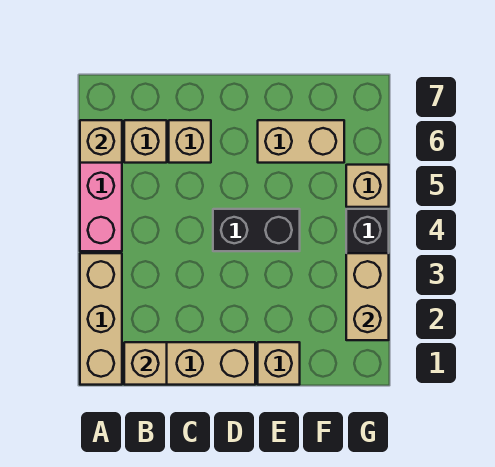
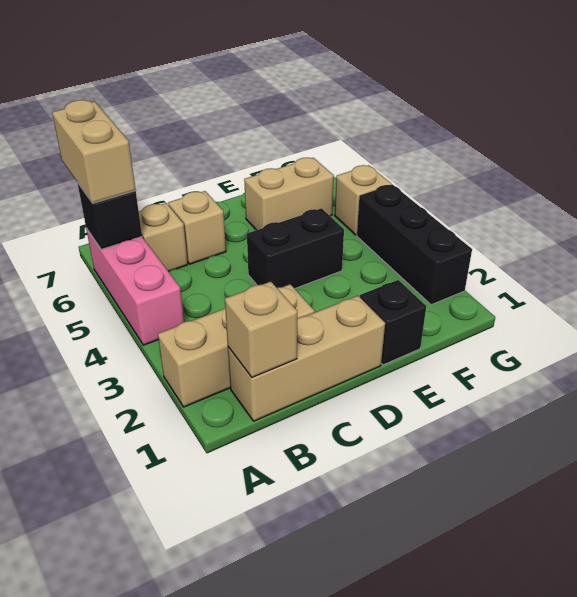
tan brick A1:A3 level 1 -> tan brick A2:C2 level 1
tan brick A6 level 2 -> black brick A6 level 2
tan brick E1 level 1 -> black brick E1 level 1
tan brick G2:G3 level 2 -> tan brick A6:A7 level 3

